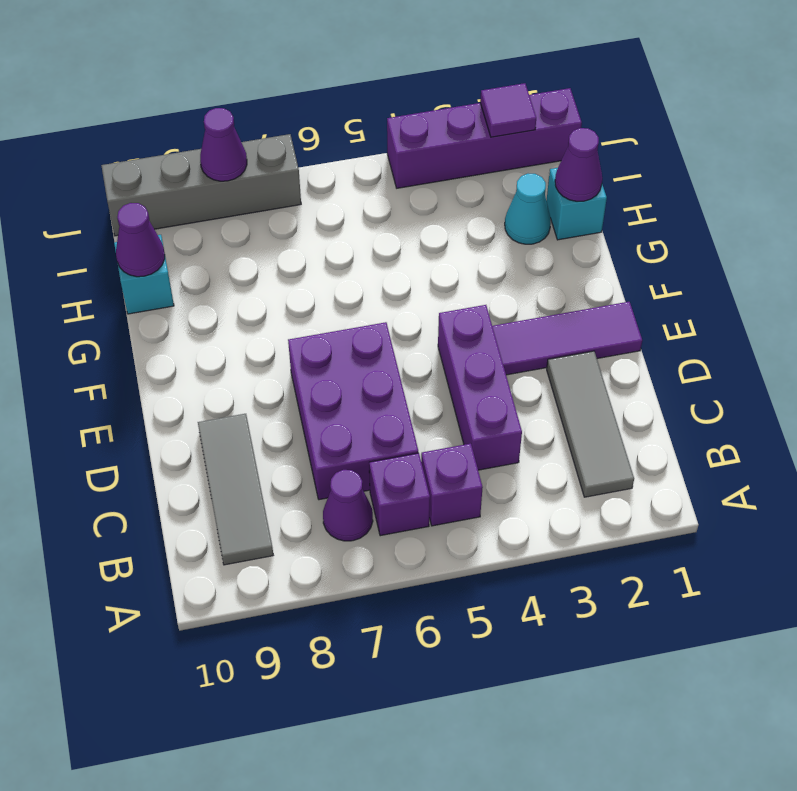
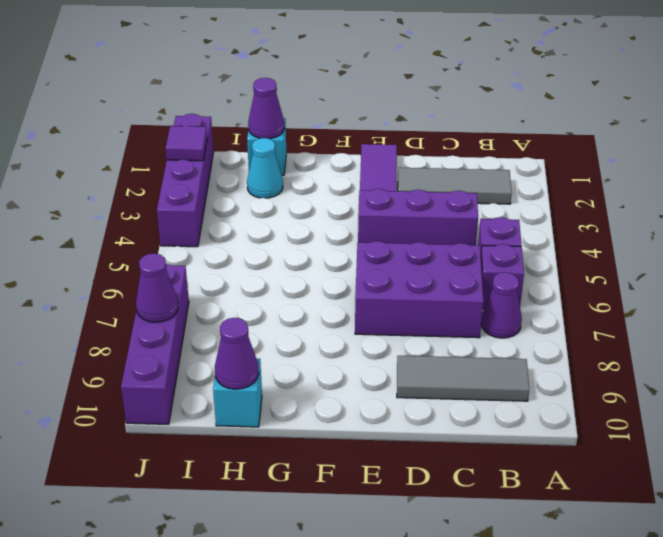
grey brick J7:J10 level 1 -> purple brick J7:J10 level 1

